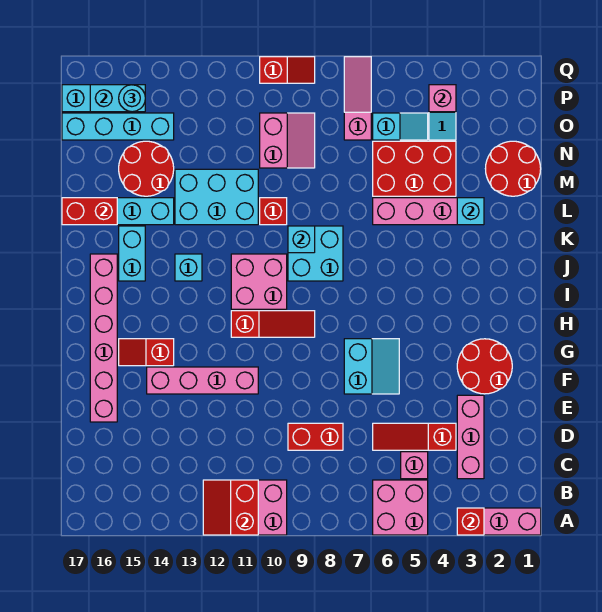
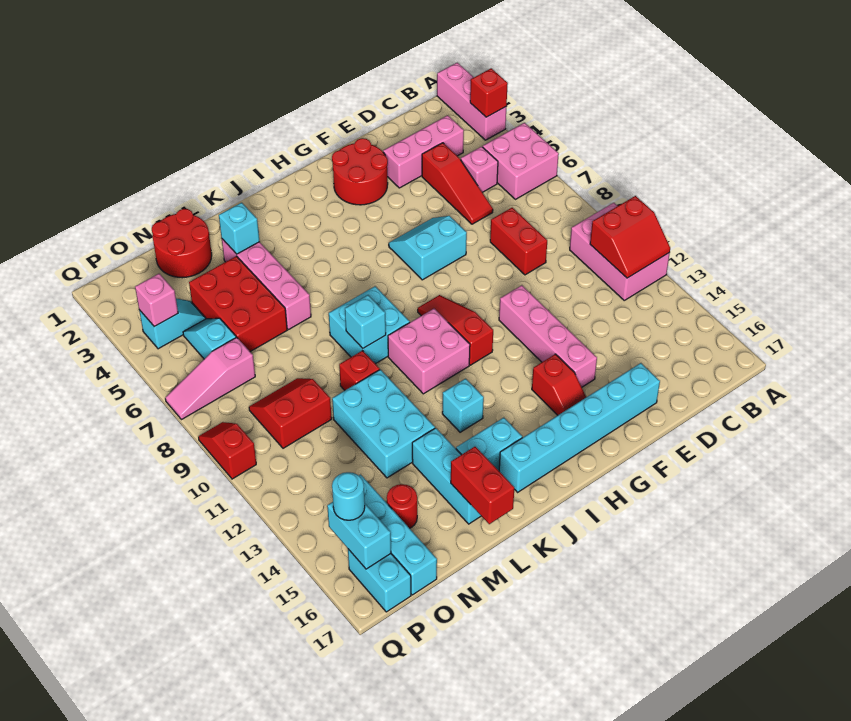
pink brick E16:J16 level 1 -> cyan brick E16:J16 level 1
red round brick M14:N15 level 1 -> red round brick N15 level 1
pink slope N9:O10 level 1 top 10 -> red slope N9:O10 level 1 top 10

